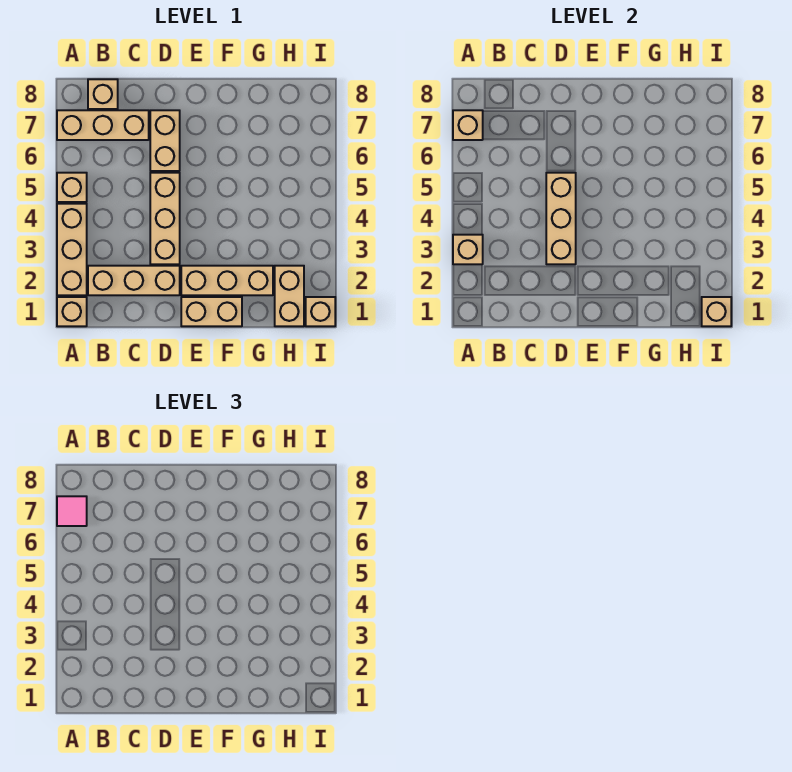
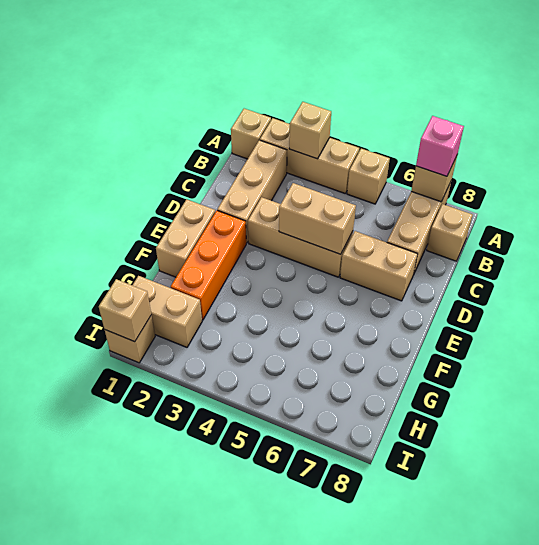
pink tile A7 level 3 -> pink brick A7 level 3
tan brick D3:D5 level 2 -> tan brick D4:D5 level 2
tan brick E2:G2 level 1 -> orange brick E2:G2 level 1

